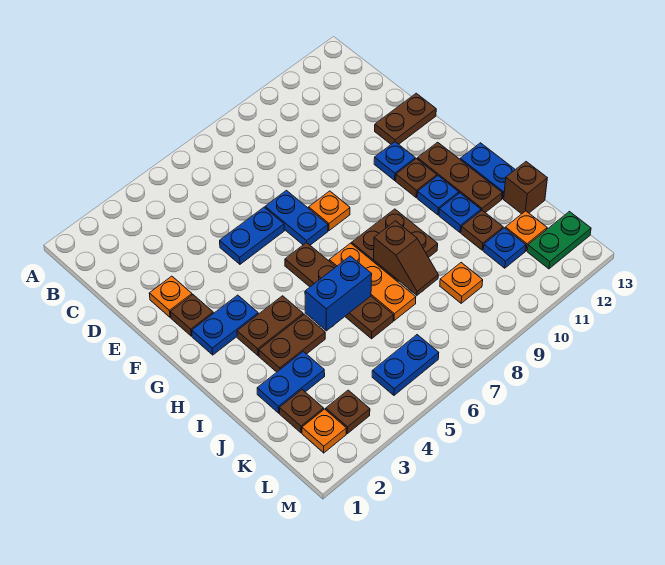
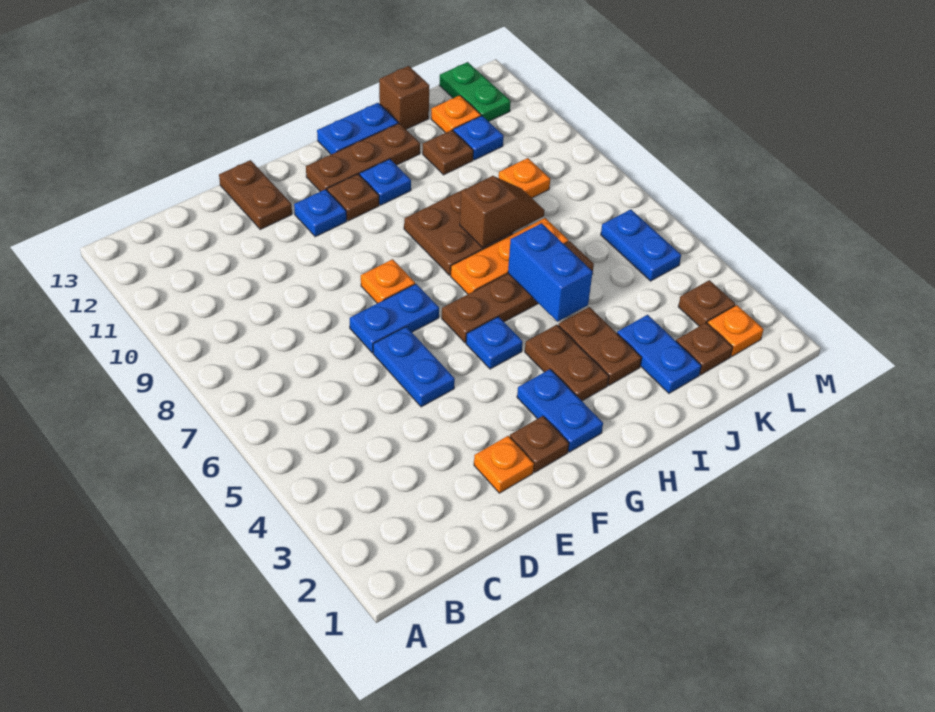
blue plate I11 level 1 -> blue plate G5 level 1

